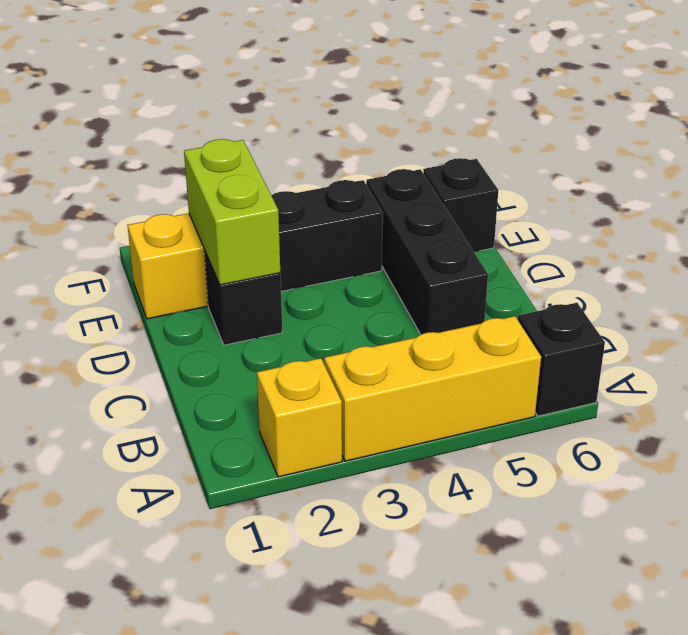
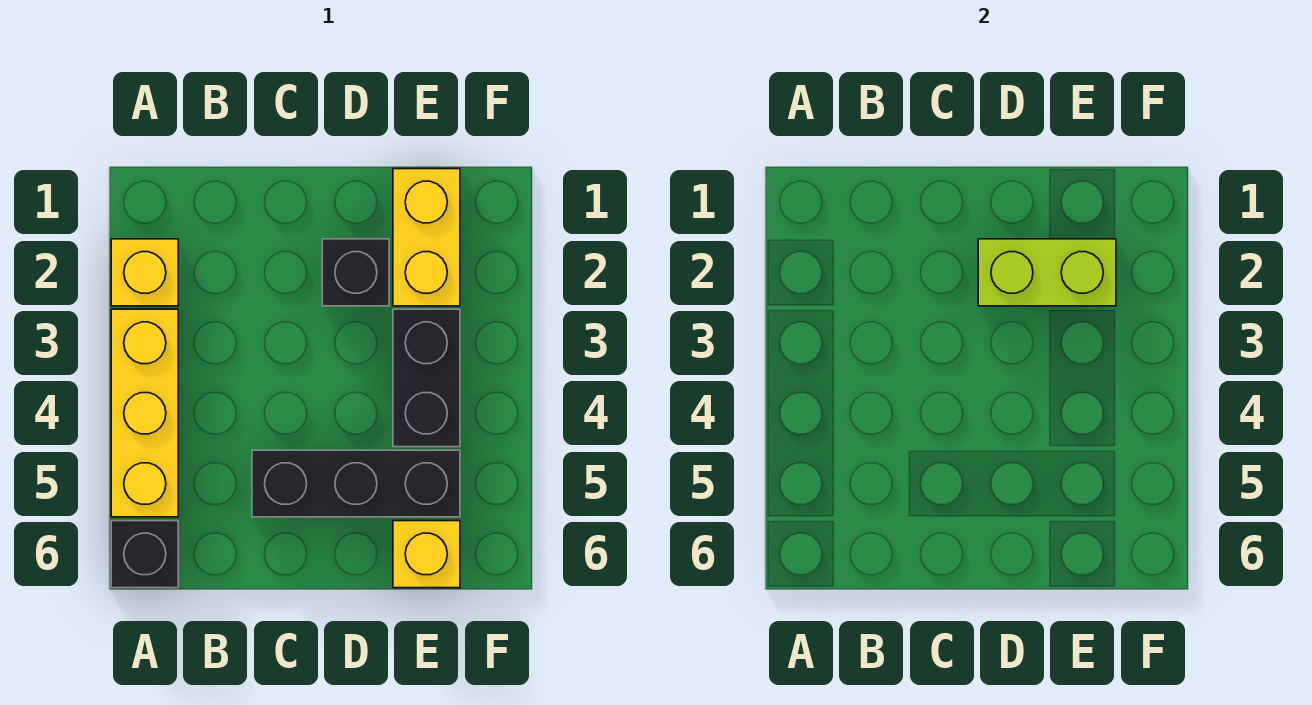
black brick E6 level 1 -> yellow brick E6 level 1

